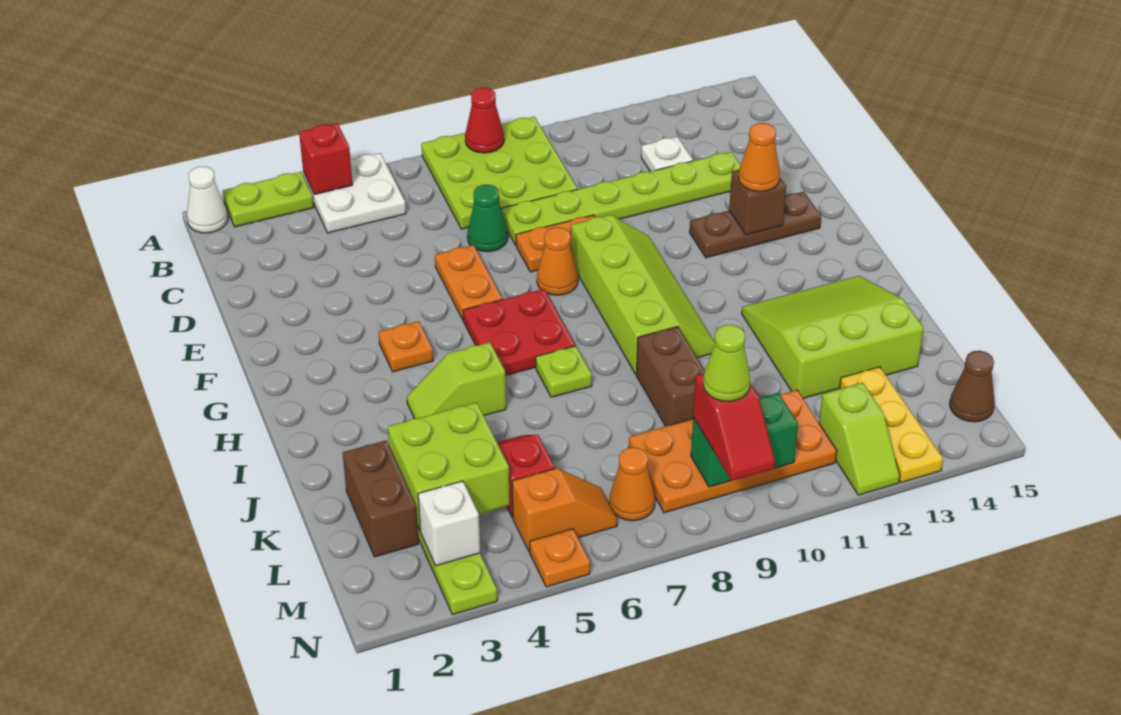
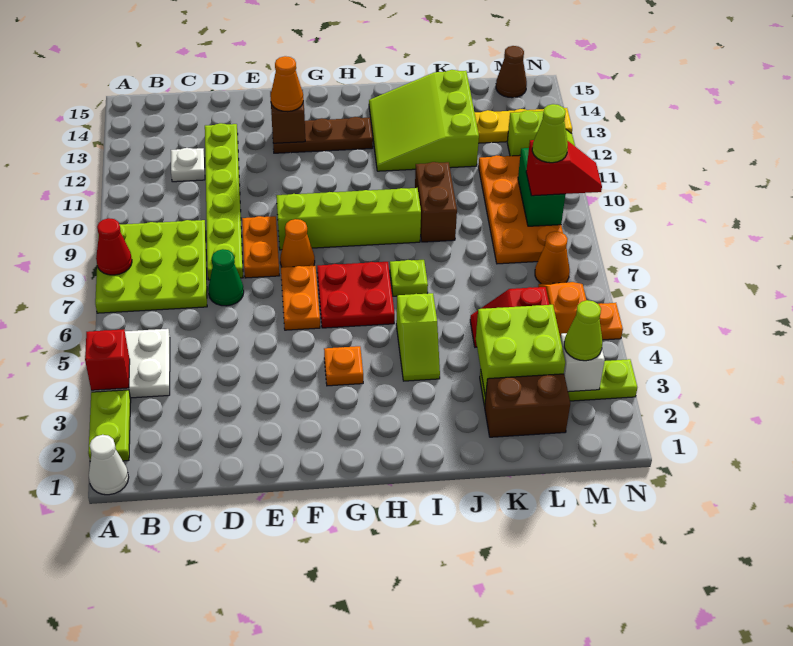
orange plate E6:F6 level 1 -> orange plate F6:F7 level 1
brown plate F12:F14 level 1 -> brown plate F13:H13 level 1
brown brick J9:K9 level 1 -> brown brick J9:J10 level 1
none -> lime cone M3 level 3

